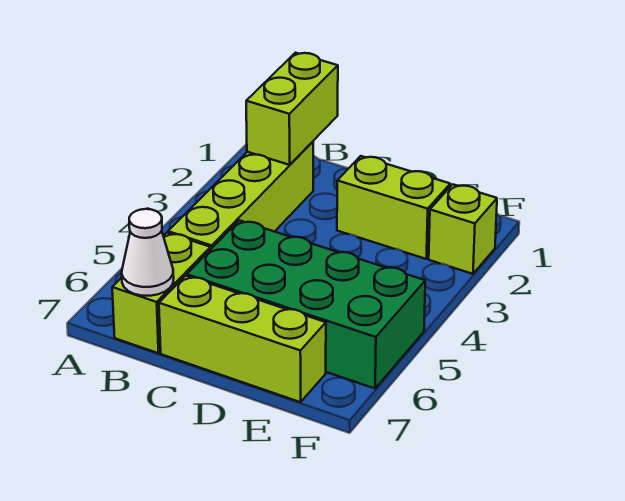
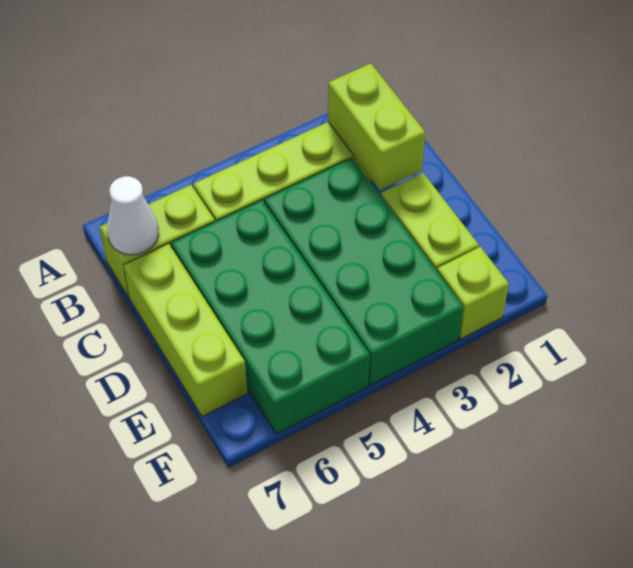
lime brick B1:B2 level 2 -> lime brick B2:C2 level 2
none -> green brick C3:F4 level 1

